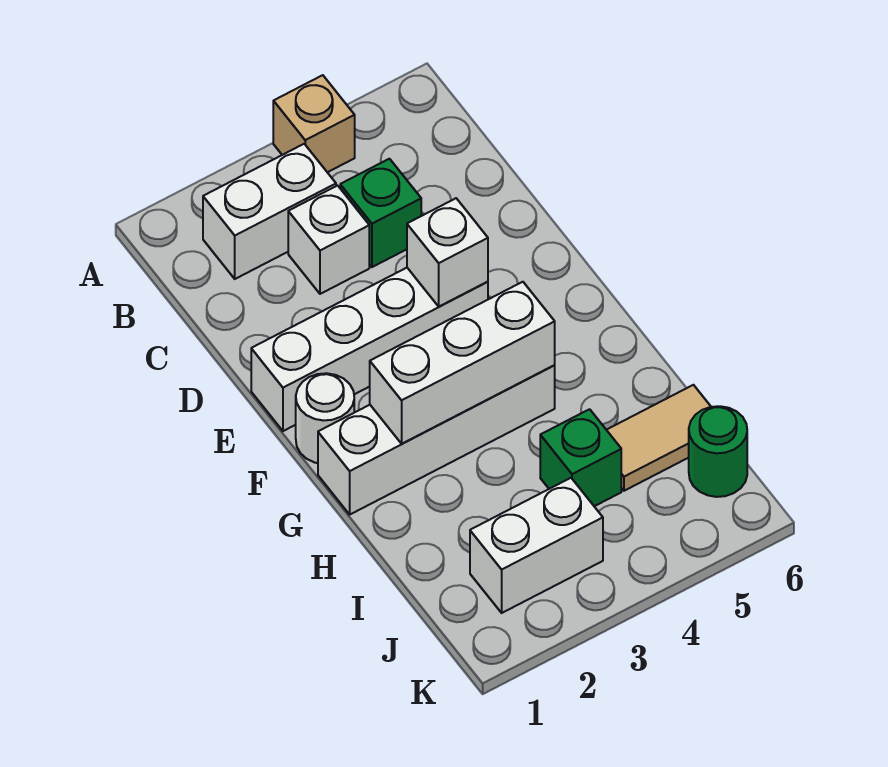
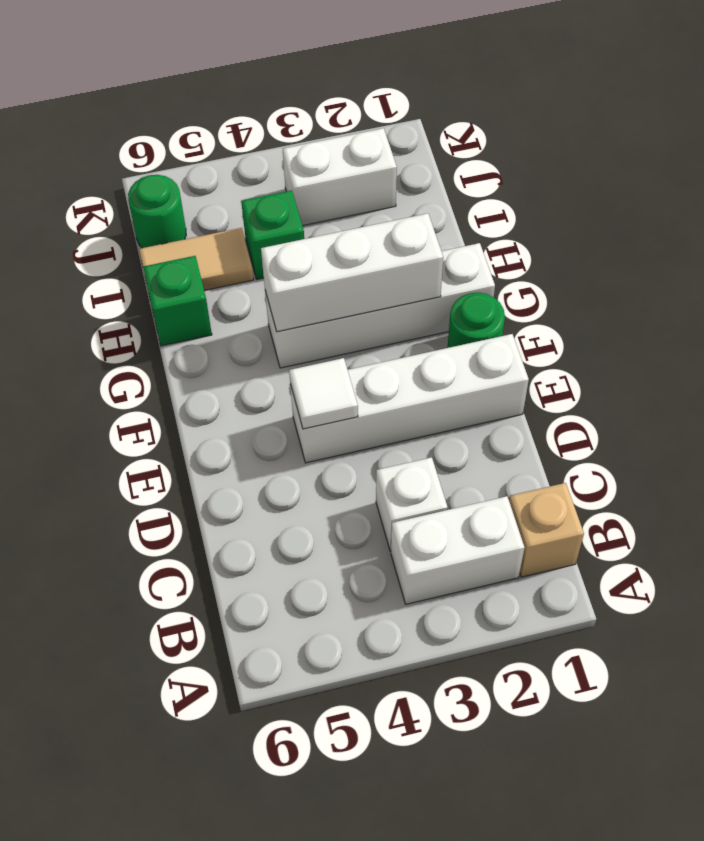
tan brick A4 level 1 -> tan brick B1 level 1
green brick C4 level 1 -> green brick H6 level 1
white brick E4 level 2 -> white tile E4 level 2
white round brick F1 level 1 -> green round brick F1 level 1

